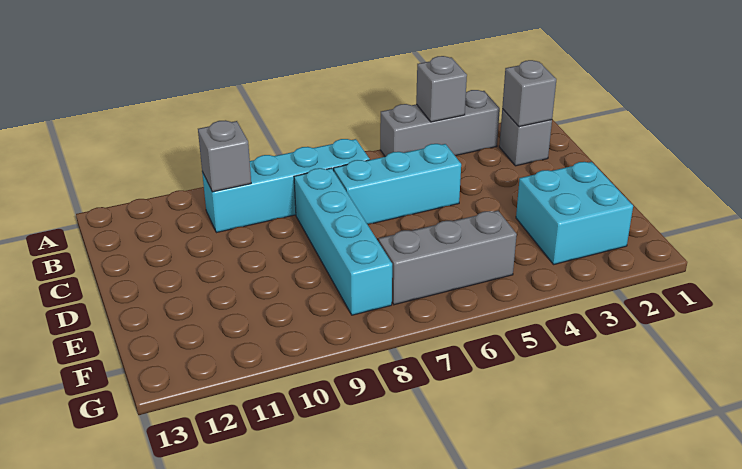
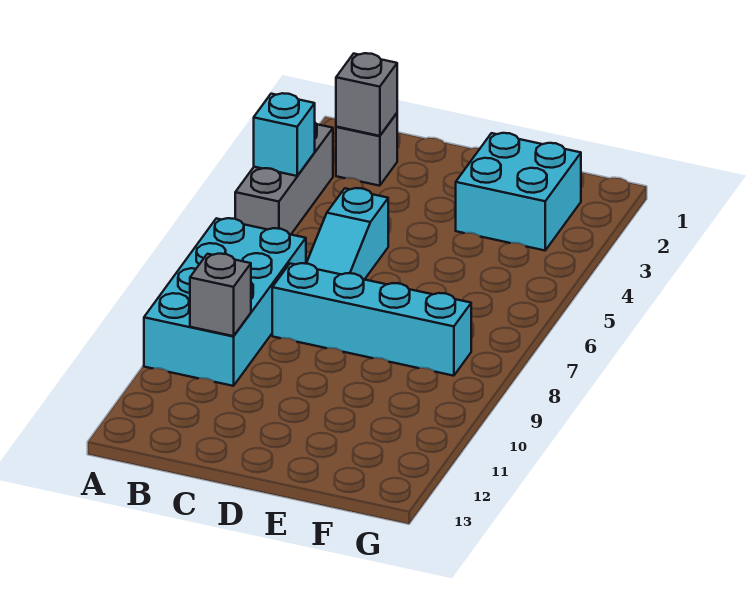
grey brick A4 level 2 -> cyan brick A4 level 2
cyan brick B7:B10 level 1 -> cyan brick A7:B10 level 1
cyan brick C5:C7 level 1 -> cyan slope C5:C7 level 1 top 5
grey brick F5:F7 level 1 -> none

